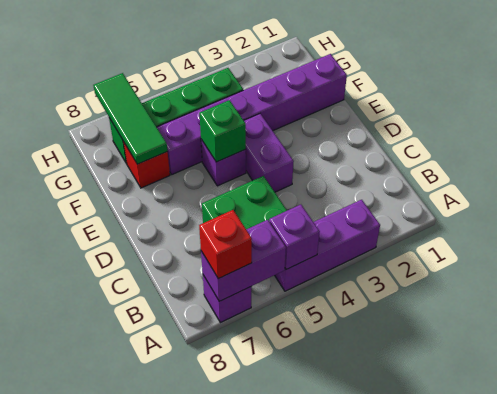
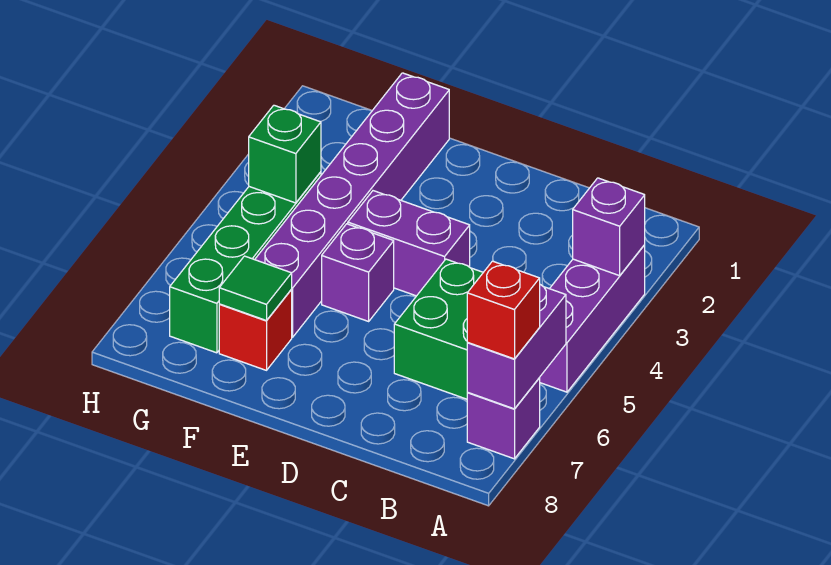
purple brick A5 level 2 -> purple brick A3 level 2
green brick E5 level 2 -> green brick G4 level 2
green tile F7:H7 level 2 -> green tile F7 level 2

